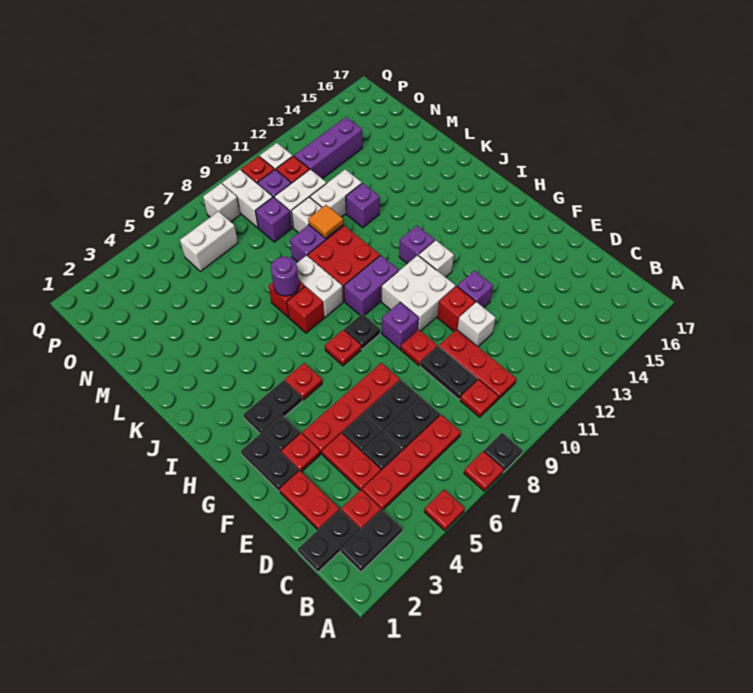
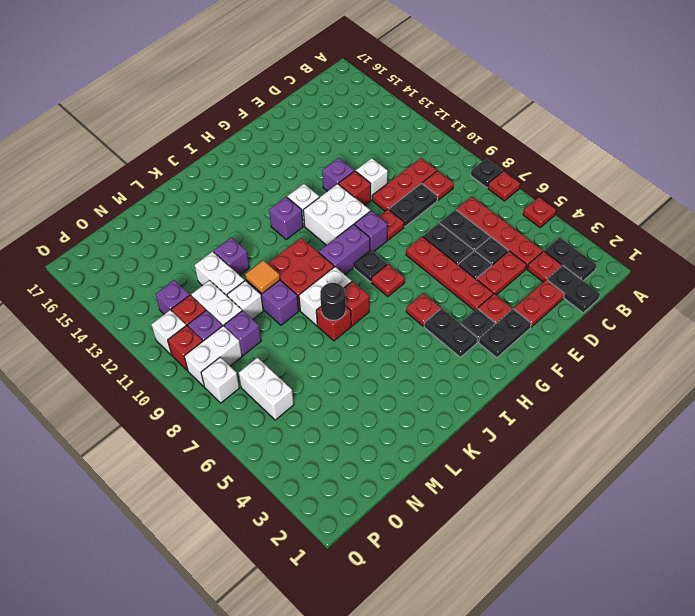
purple brick I9:I10 level 1 -> purple brick H9:I9 level 1
purple round brick K7 level 2 -> black round brick K7 level 2
purple brick O12:O14 level 1 -> purple brick O12 level 1

